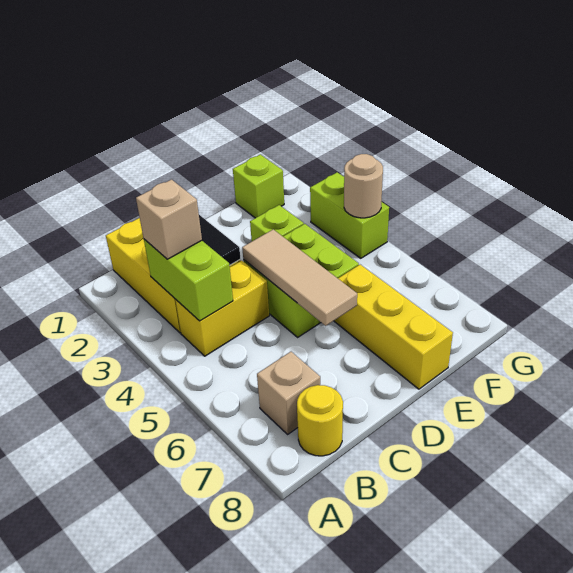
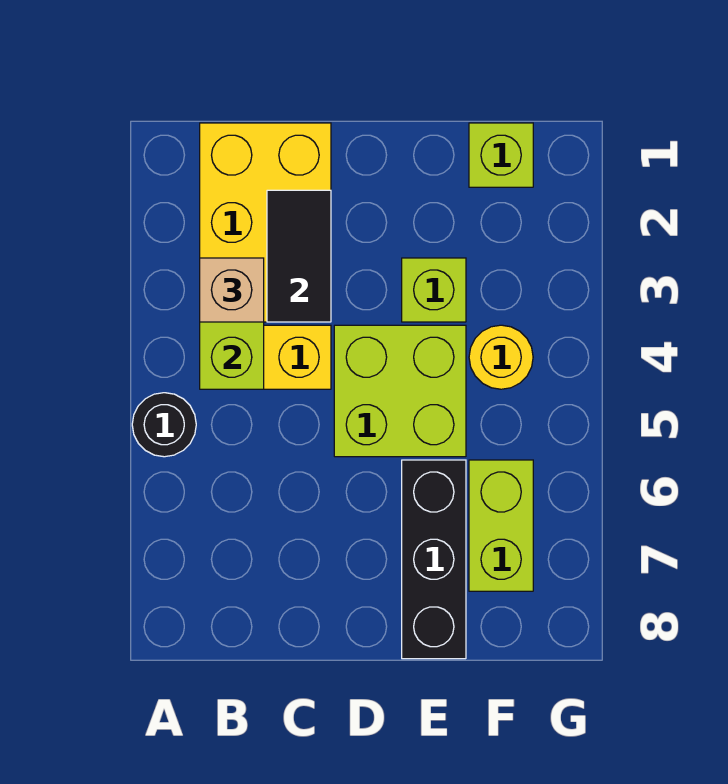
none -> black round brick A5 level 1
tan brick B7 level 1 -> none
yellow round brick B8 level 1 -> yellow round brick F4 level 1
tan tile D4:D6 level 2 -> none
yellow brick E6:E8 level 1 -> black brick E6:E8 level 1
lime brick G3:G4 level 1 -> lime brick F6:F7 level 1
tan round brick G4 level 2 -> none

